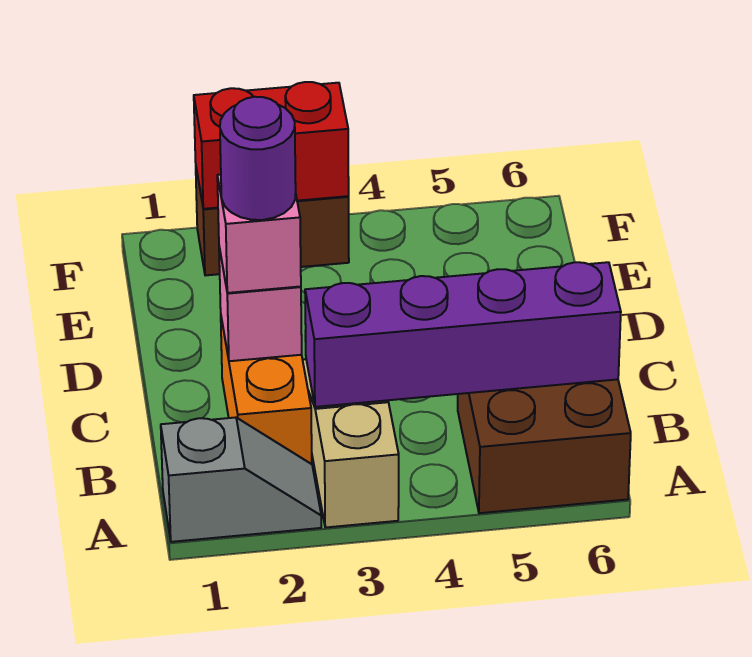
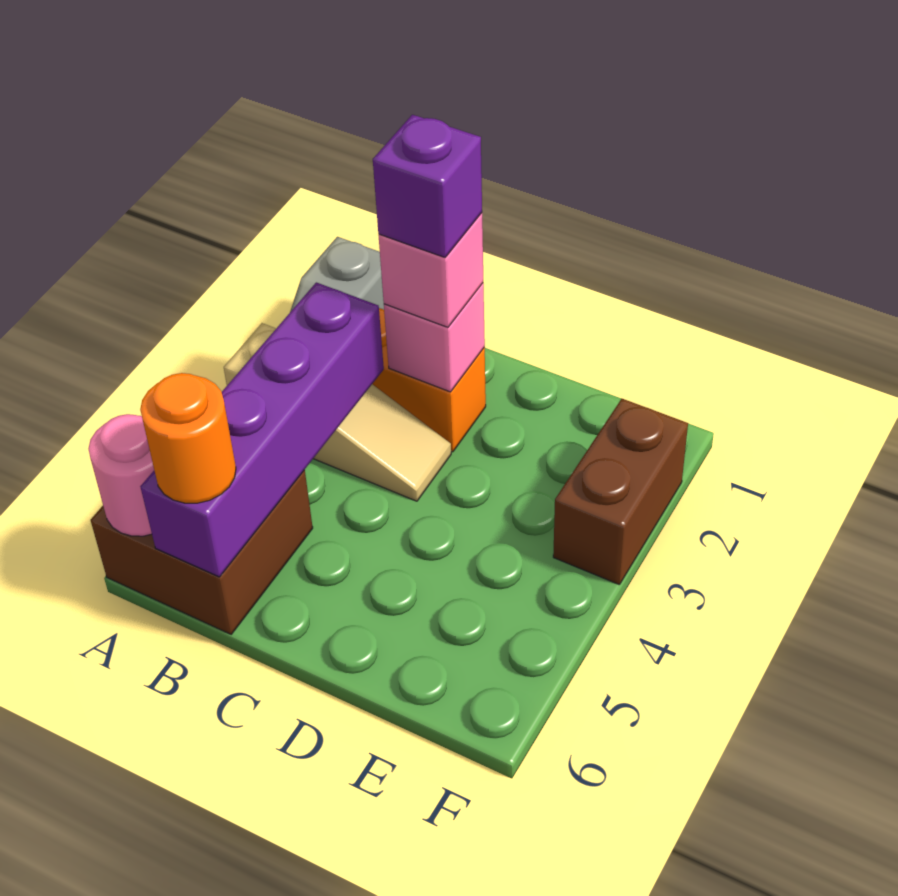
none -> pink round brick A6 level 2
none -> orange round brick B6 level 3
purple round brick C2 level 4 -> purple brick C2 level 4
red brick F2:F3 level 2 -> none

